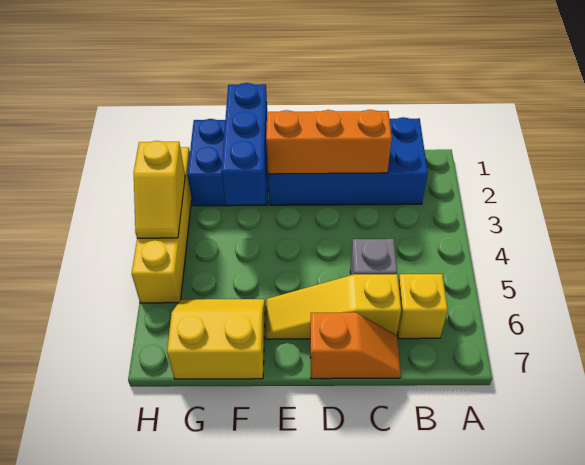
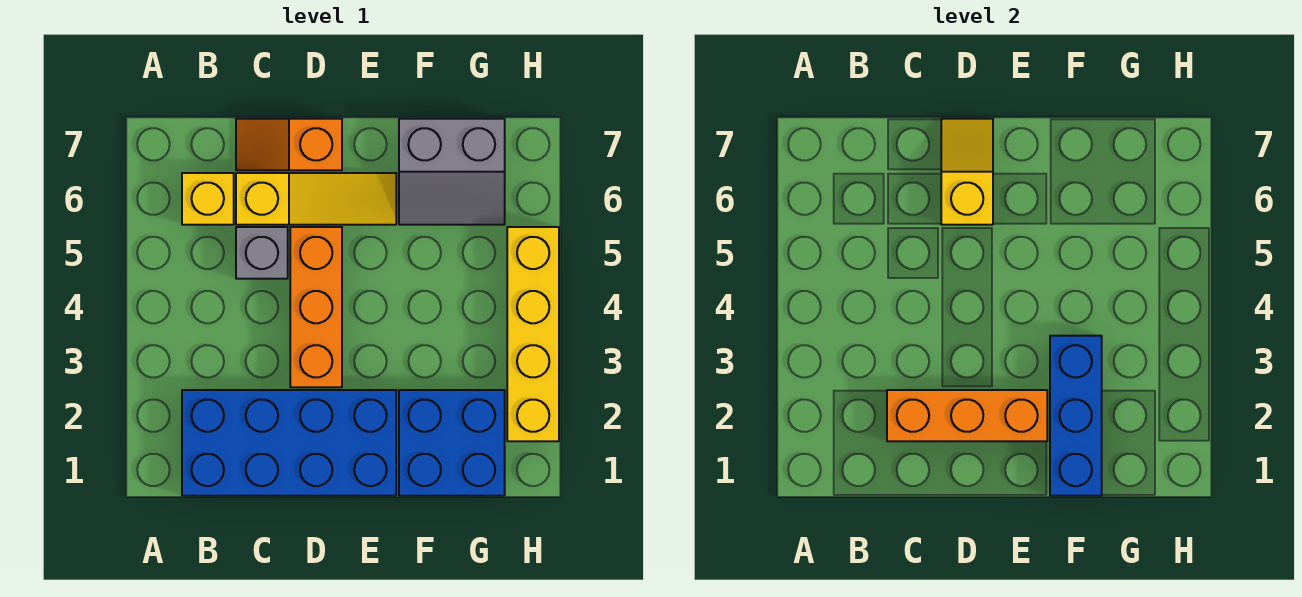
none -> orange brick D3:D5 level 1
yellow slope F6:G7 level 1 top 7 -> grey slope F6:G7 level 1 top 7
yellow slope H3:H4 level 2 top 3 -> yellow slope D6:D7 level 2 top 6

